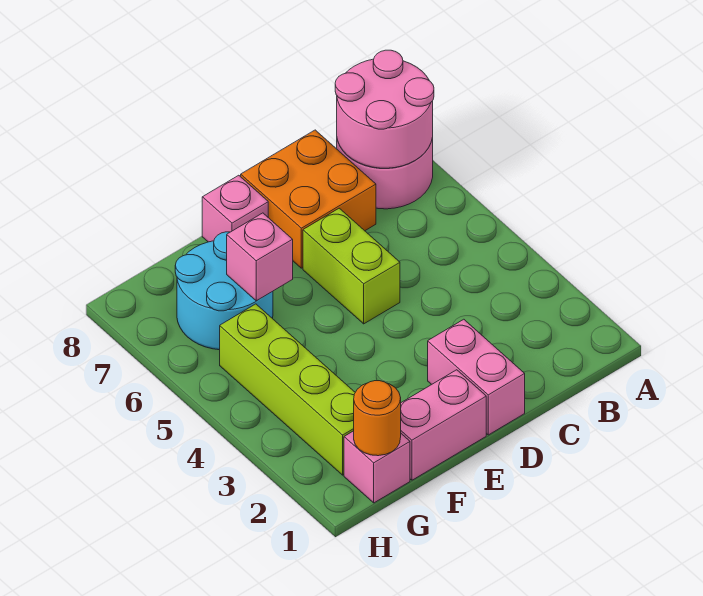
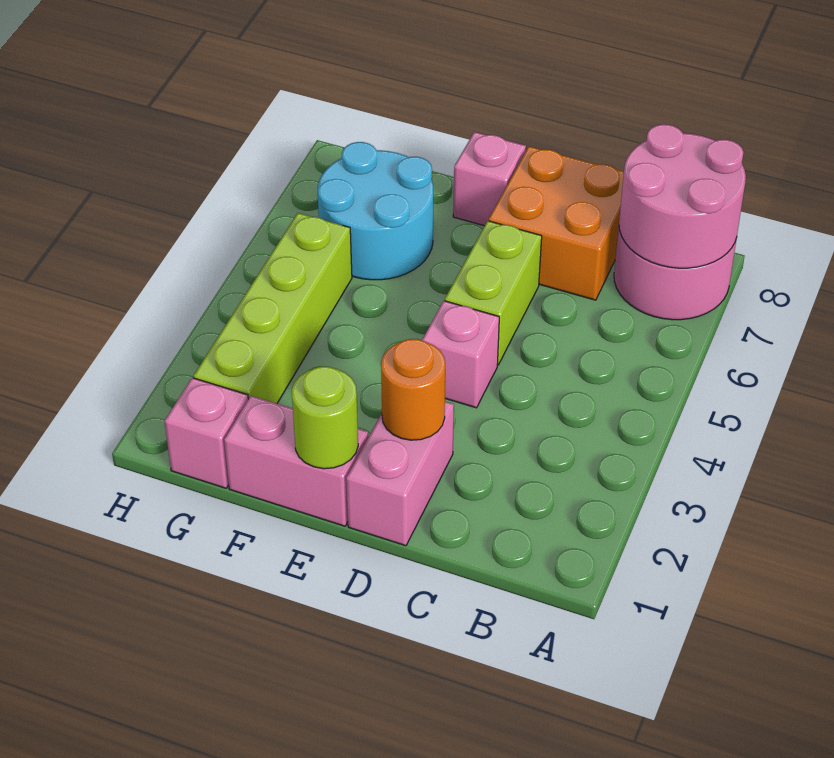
none -> lime round brick E1 level 2
pink brick F6 level 2 -> pink brick D4 level 1
orange round brick G1 level 2 -> orange round brick D2 level 2

